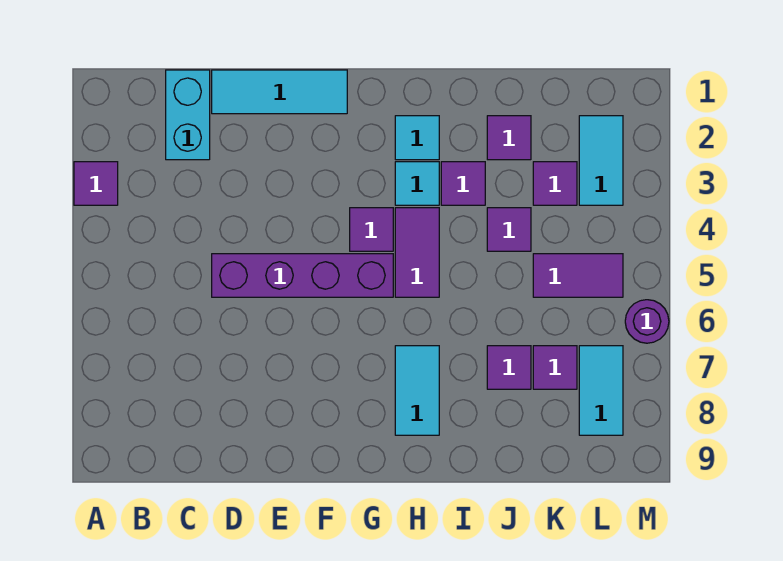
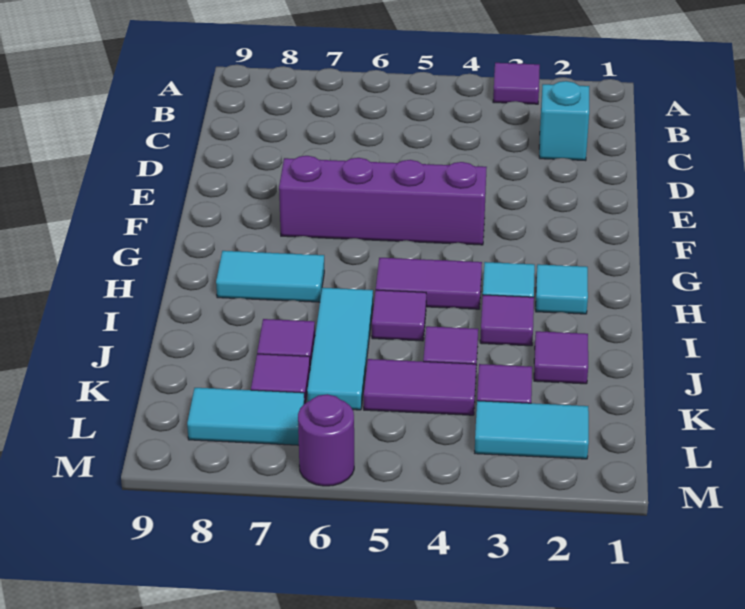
cyan brick C1:C2 level 1 -> cyan brick C2 level 1
cyan tile D1:F1 level 1 -> cyan tile I6:K6 level 1
purple brick D5:G5 level 1 -> purple brick F4:F7 level 1
purple tile G4 level 1 -> purple tile I5 level 1
purple tile K5:L5 level 1 -> purple tile K4:K5 level 1

